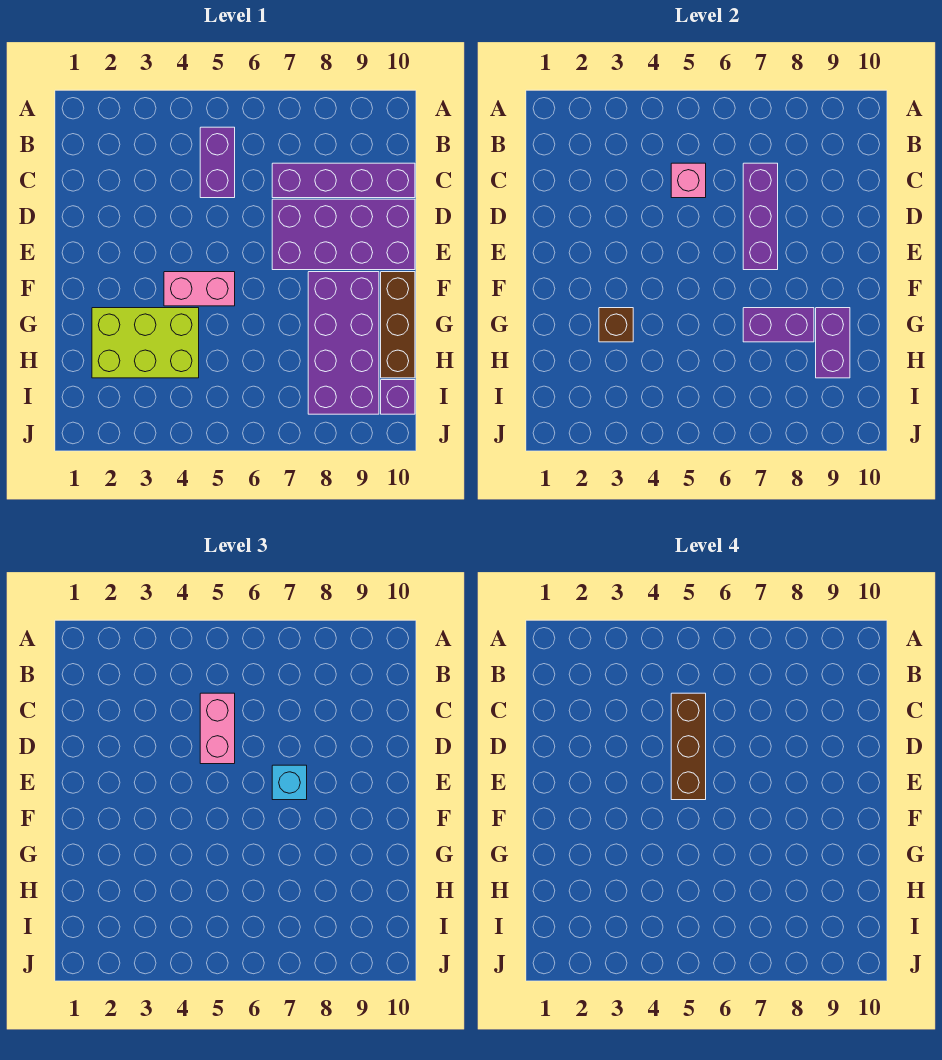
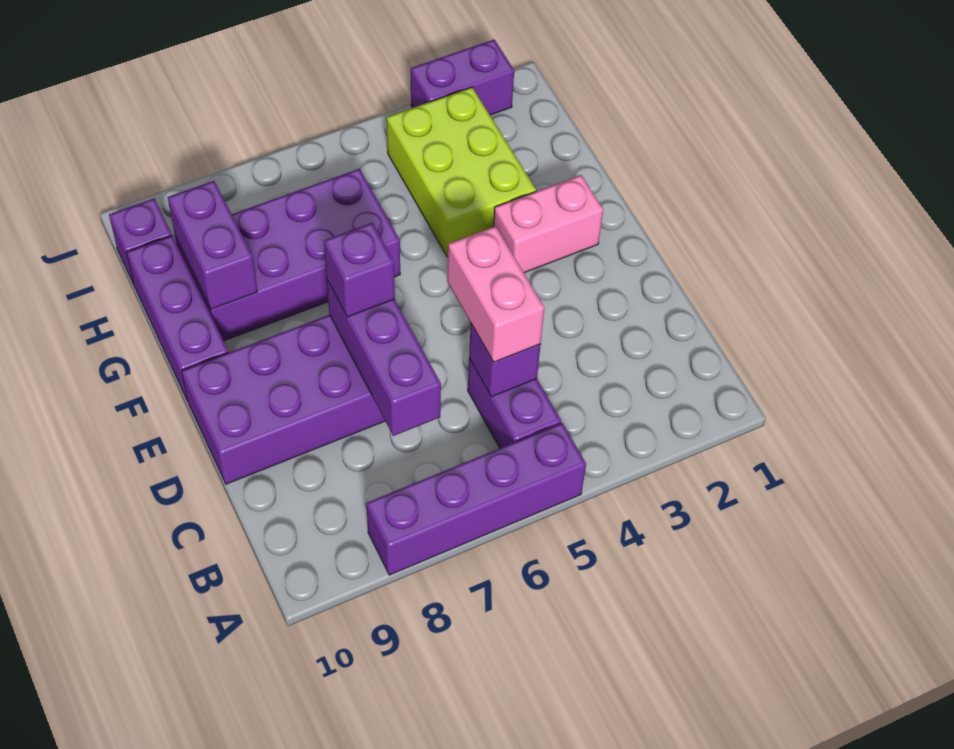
pink brick C5 level 2 -> purple brick C5 level 2
brown brick C5:E5 level 4 -> none
purple brick C7:C10 level 1 -> purple brick A5:A8 level 1
cyan brick E7 level 3 -> purple brick E7 level 3
pink brick F4:F5 level 1 -> pink brick F2:F3 level 1
purple brick F8:I9 level 1 -> purple brick G6:H9 level 1
brown brick F10:H10 level 1 -> purple brick F10:H10 level 1
lime brick G2:H4 level 1 -> lime brick G3:I4 level 1
brown brick G3 level 2 -> none
purple brick G7:G8 level 2 -> purple brick J2:J3 level 1

